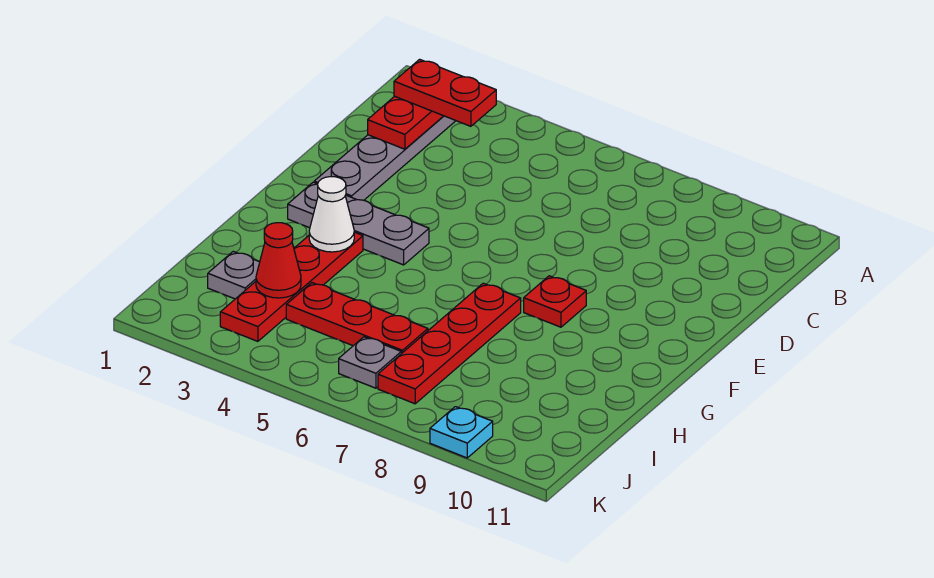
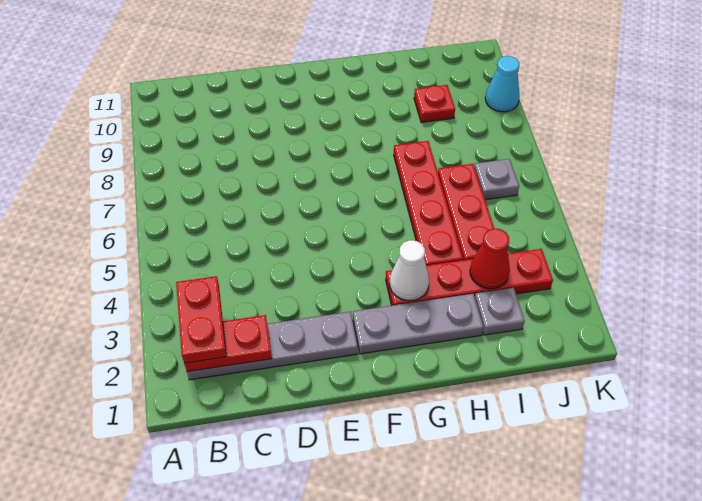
grey plate F2:F4 level 1 -> grey plate F2:H2 level 1
red plate F8 level 1 -> red plate I9 level 1
red plate G7:J7 level 1 -> red plate H4:H7 level 1
cyan plate K9 level 1 -> cyan cone K9 level 1

